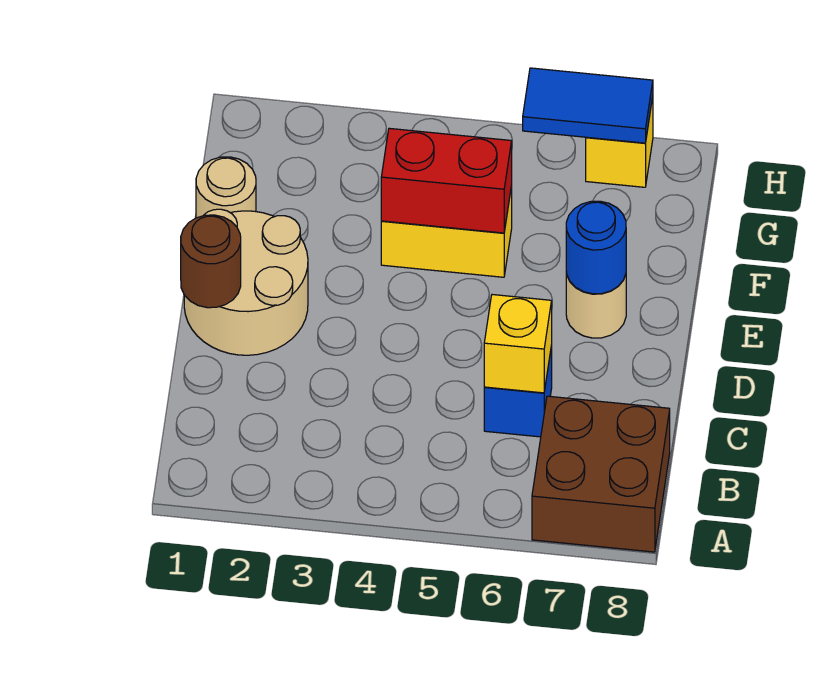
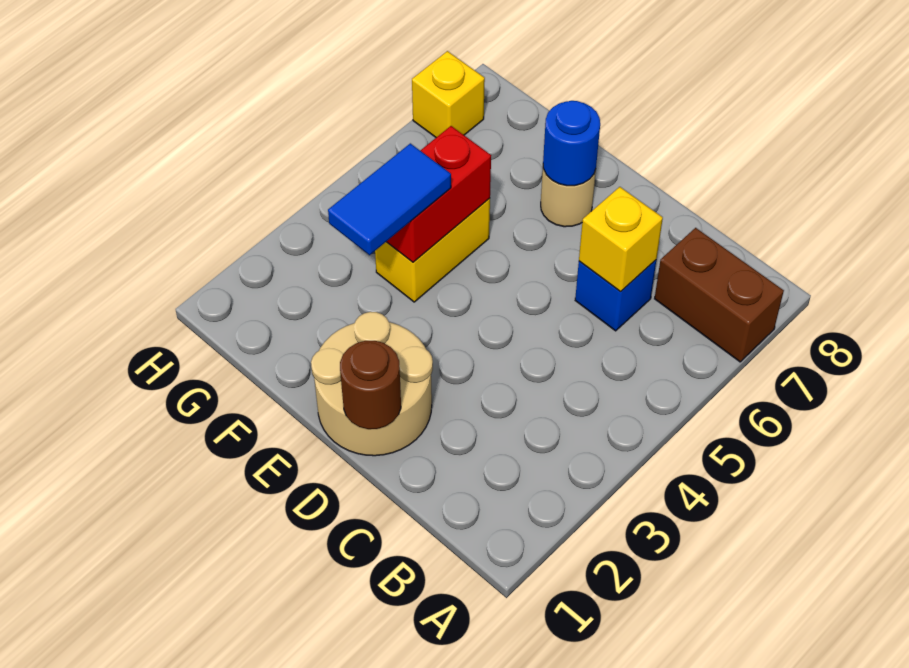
brown brick A7:B8 level 1 -> brown brick A7:B7 level 1
tan round brick F1 level 1 -> none
blue tile H6:H7 level 2 -> blue tile F3:F4 level 3

